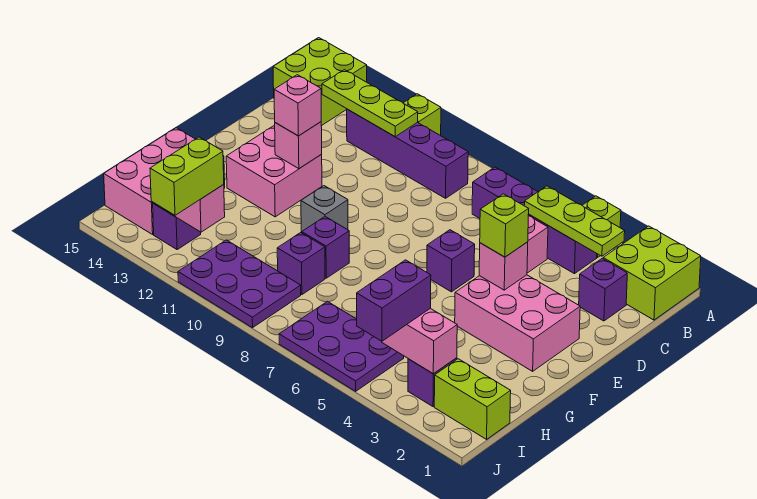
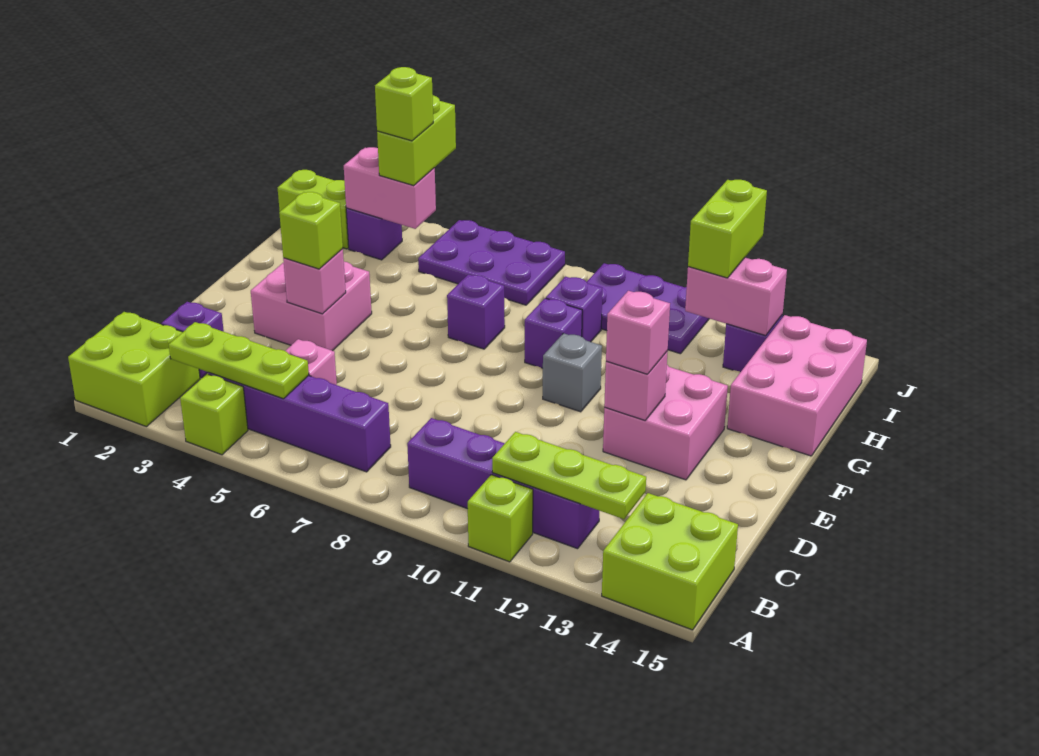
pink brick E2:F4 level 1 -> pink brick E3:F4 level 1
purple brick E6 level 1 -> purple brick G7 level 1
purple brick I4:J4 level 3 -> lime brick I4:J4 level 3
none -> lime brick I4 level 4

